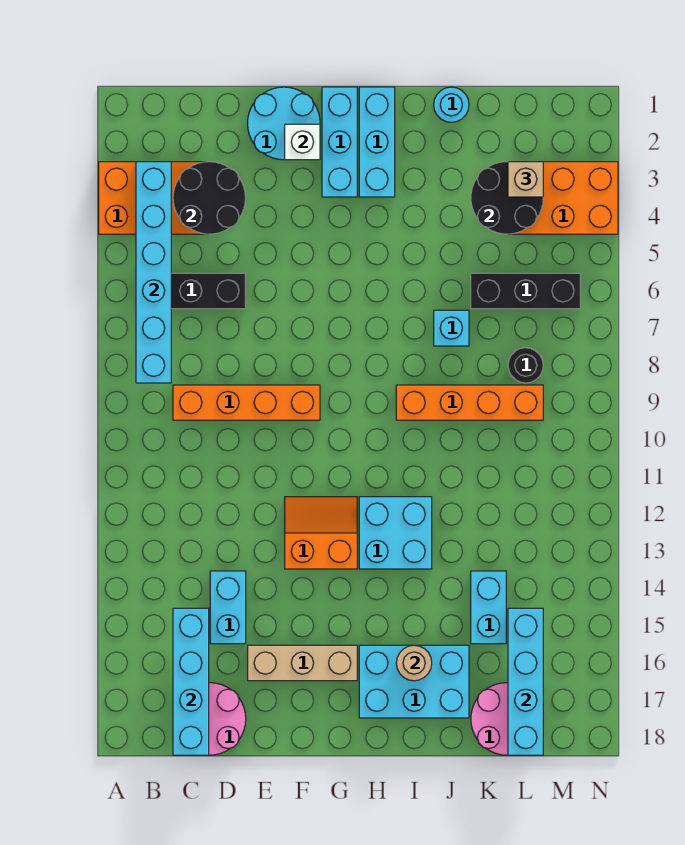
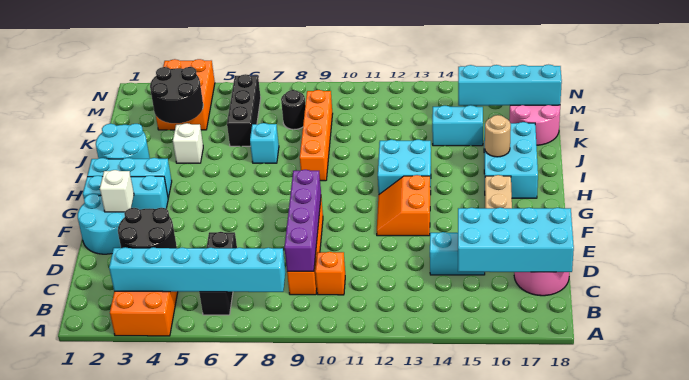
none -> purple brick C9:F9 level 2
none -> orange brick C10 level 1
cyan brick C15:C18 level 2 -> cyan brick C15:D18 level 2
cyan round brick J1 level 1 -> cyan round brick I1:J2 level 1
none -> white brick J4 level 1
tan brick L3 level 3 -> none

